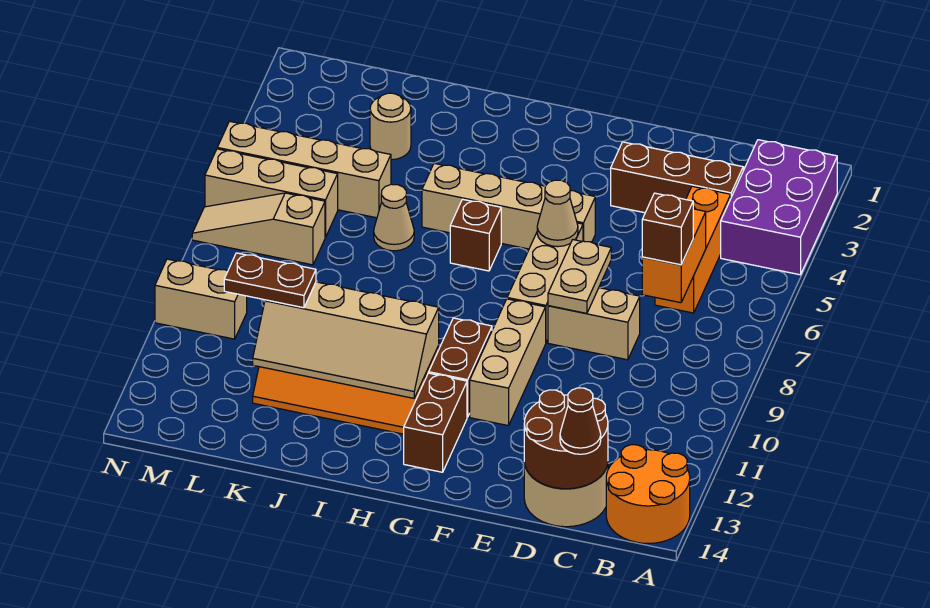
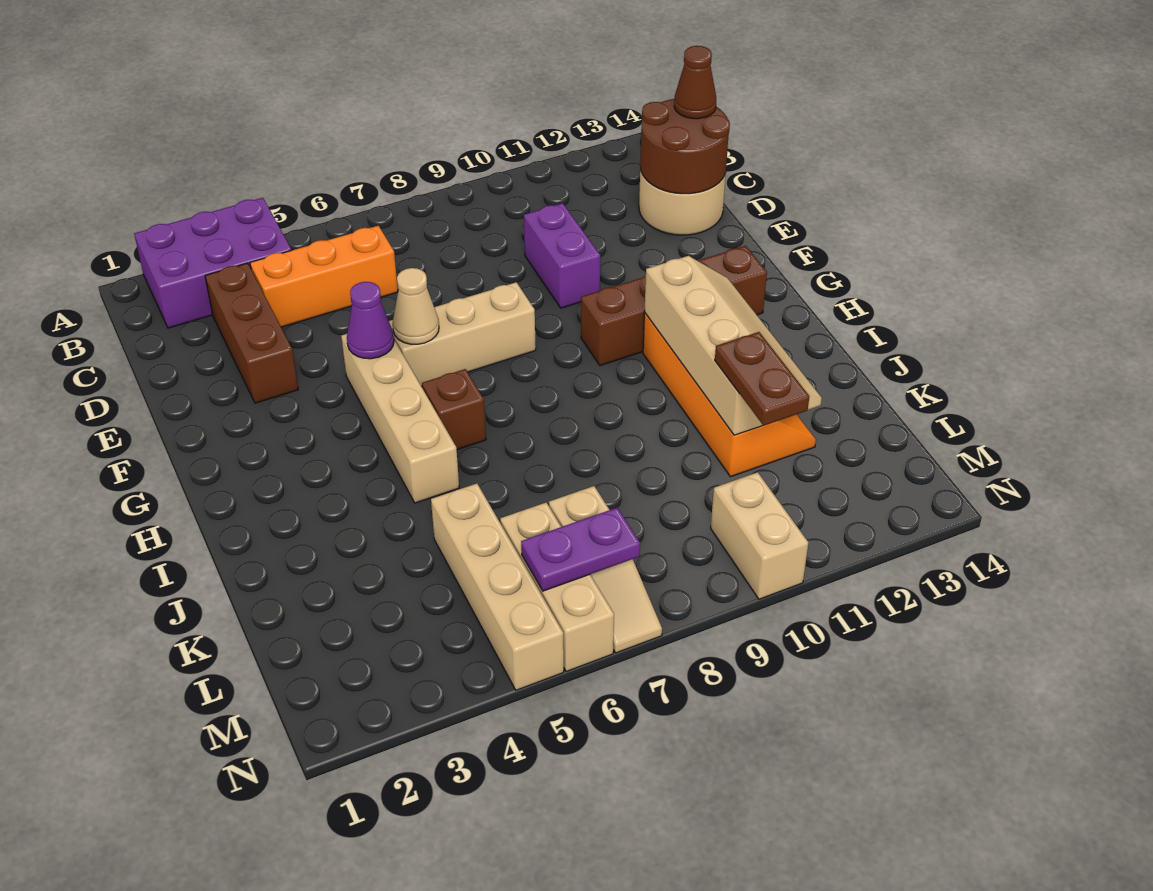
orange round brick A13:B14 level 1 -> none
orange brick C6:C7 level 2 -> none
brown brick C7 level 3 -> none
tan brick D8:E8 level 1 -> none
none -> purple brick D10:E10 level 1
tan plate E7:E8 level 2 -> none
none -> purple cone F5 level 2
tan brick F9:F11 level 1 -> none
tan cone J6 level 1 -> none
tan round brick K3 level 1 -> none
none -> purple plate M6:M7 level 2

